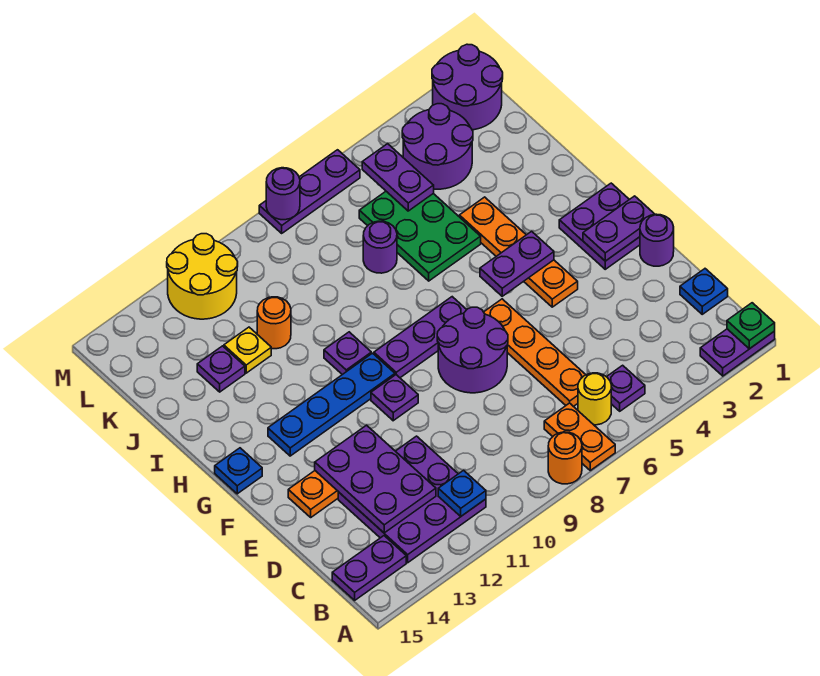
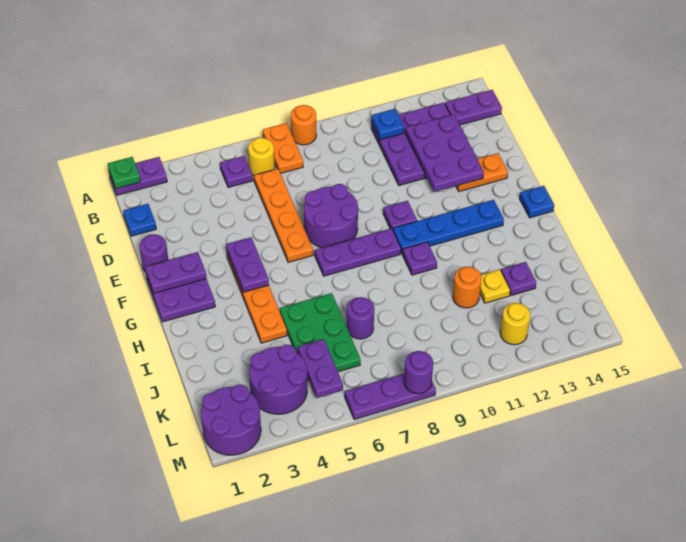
purple plate G4:G5 level 2 -> purple plate F4:G4 level 2
yellow round brick L11:M12 level 1 -> yellow round brick L12 level 1

